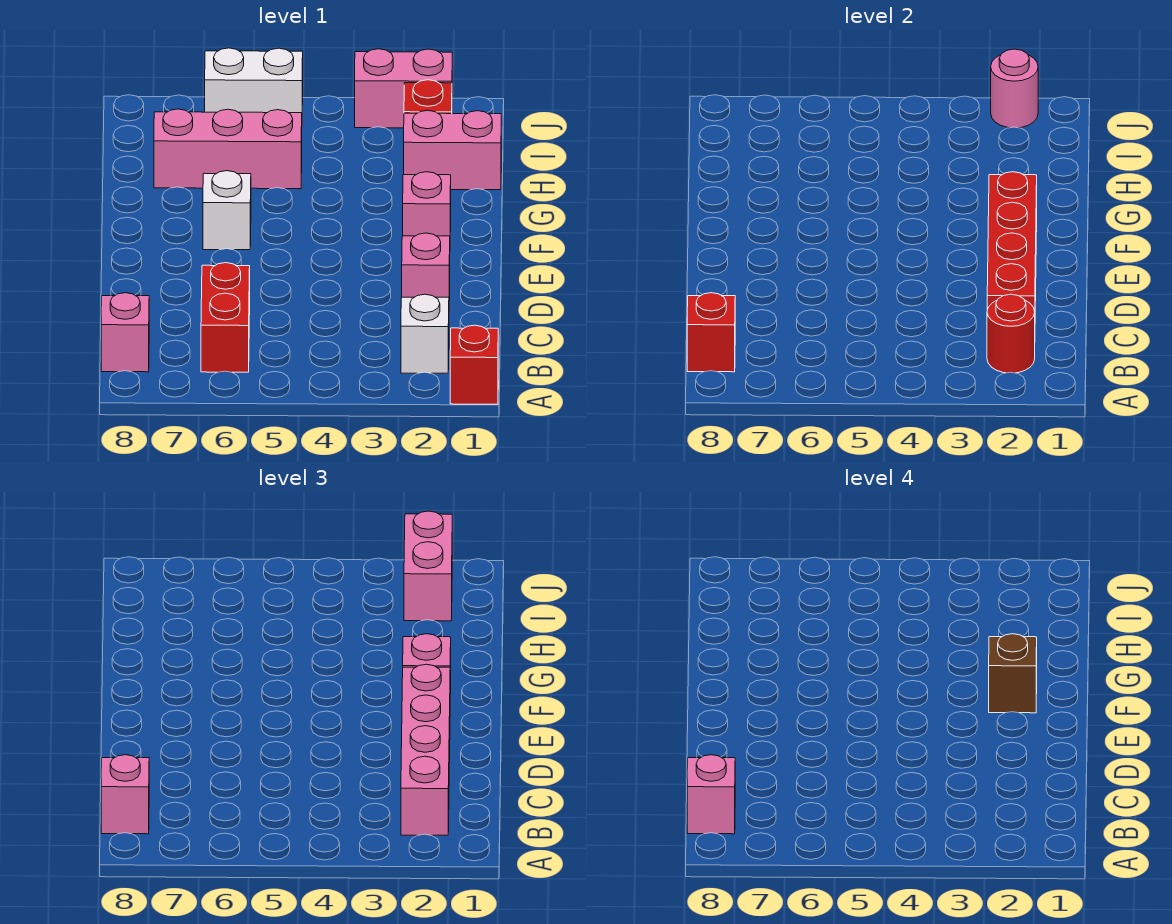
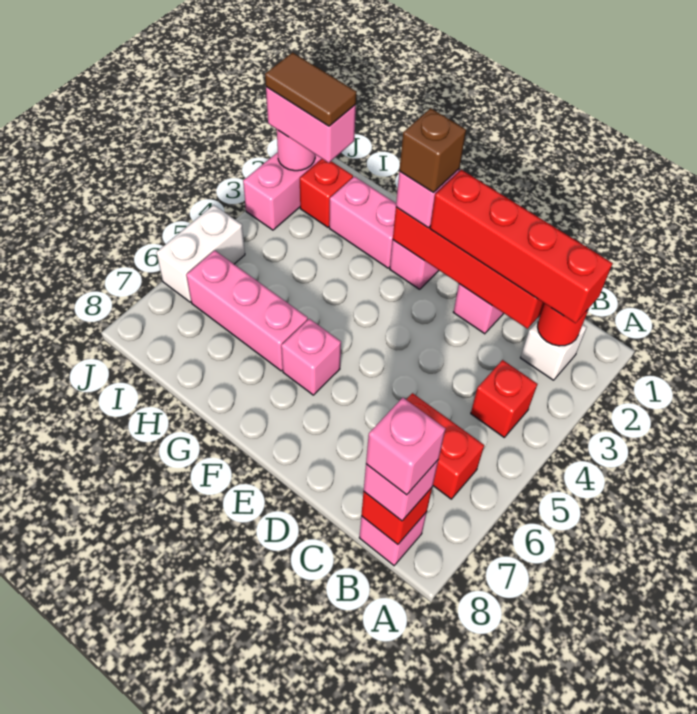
red brick A1 level 1 -> red brick B4 level 1
pink brick B2:E2 level 3 -> red brick B2:E2 level 3
white brick F6 level 1 -> pink brick F6 level 1
pink brick H1:H2 level 1 -> pink brick G2:H2 level 1
pink brick H5:H7 level 1 -> pink brick G6:I6 level 1
none -> brown tile I2:J2 level 4

